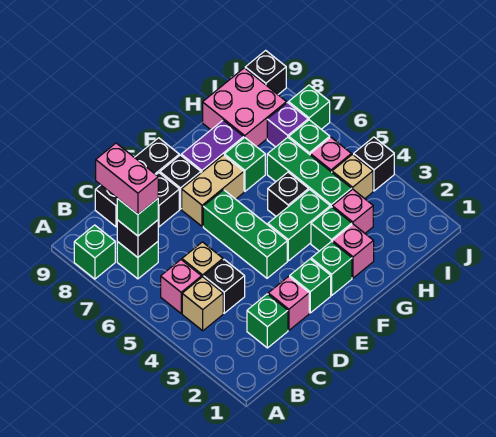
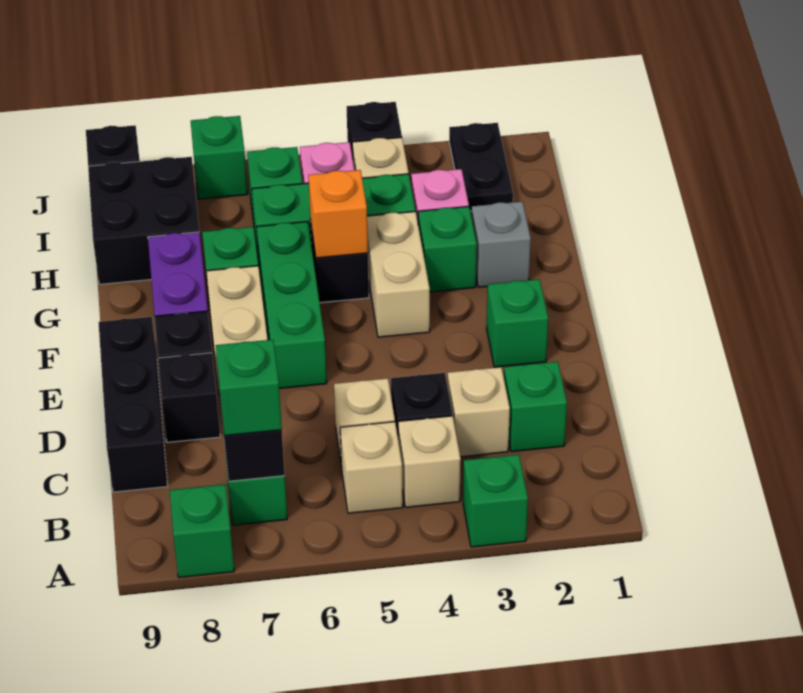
pink brick B5 level 1 -> tan brick B5 level 1
pink brick B7:B8 level 4 -> none
none -> tan brick C3 level 1
pink brick D2 level 1 -> none
green brick E4:E6 level 1 -> green brick E6:G6 level 1
green brick F2 level 1 -> green brick A3 level 1
green brick F4:G4 level 1 -> tan brick F4:G4 level 1
pink brick G2 level 1 -> grey brick G2 level 1
none -> orange brick G5 level 2
pink brick H8:I9 level 1 -> black brick H8:I9 level 1
none -> black plate I2:J2 level 1
purple brick I7 level 1 -> none

